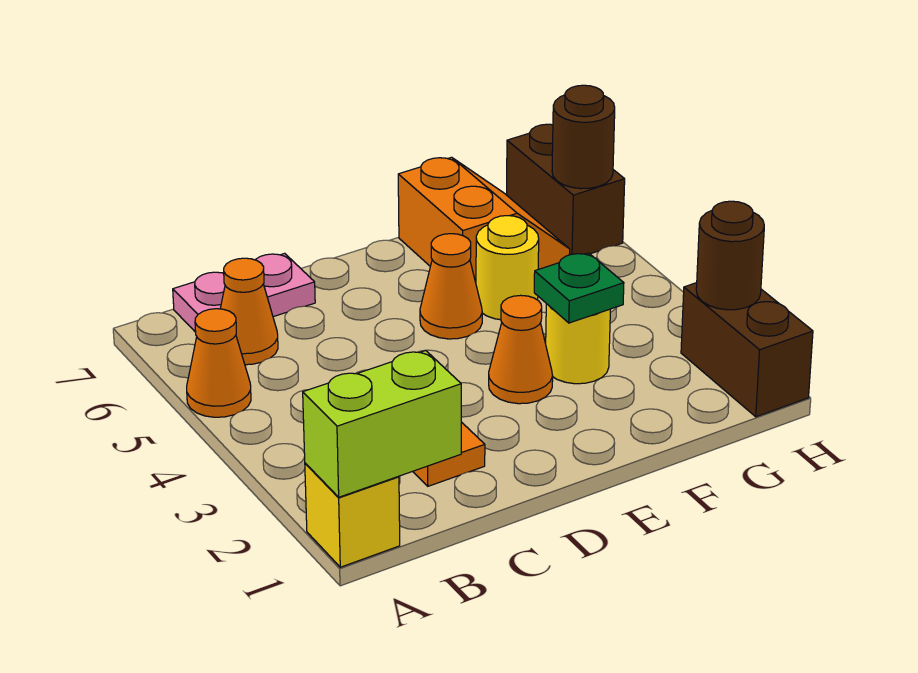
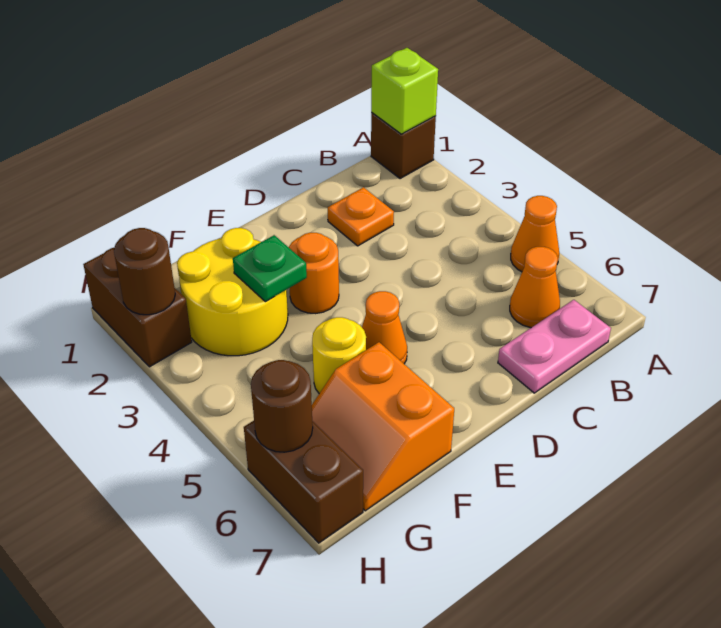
yellow brick A1 level 1 -> brown brick A1 level 1
lime brick A1:B1 level 2 -> lime brick A1 level 2
orange cone E3 level 1 -> orange round brick E3 level 1
yellow round brick F3 level 1 -> yellow round brick F2:G3 level 1

